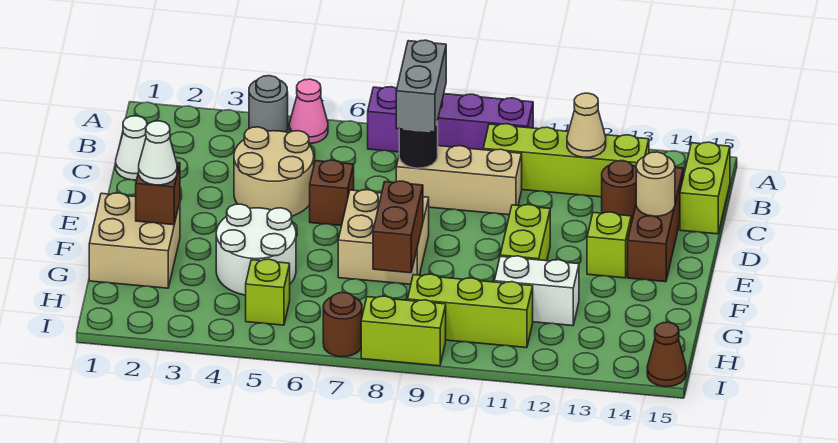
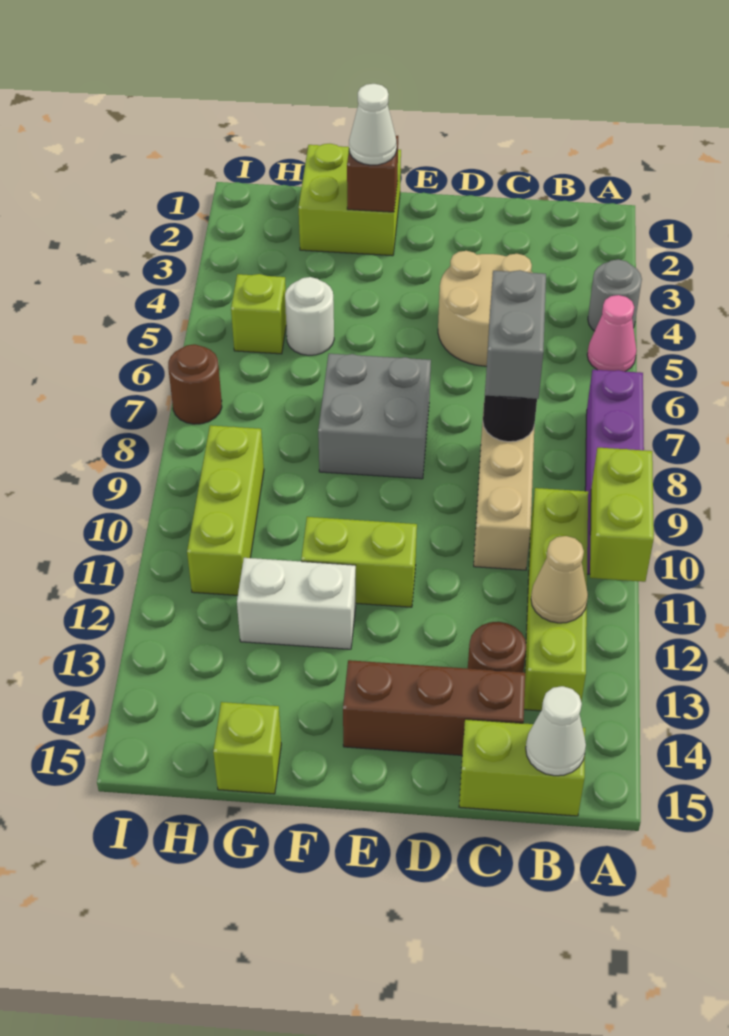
grey brick B8:C8 level 3 -> grey brick C7:C8 level 3
white cone C1 level 1 -> white cone B15 level 2
brown brick D6 level 1 -> none
tan round brick D14 level 2 -> none
tan brick E7:F8 level 1 -> grey brick E7:F8 level 1
lime brick E13 level 1 -> lime brick G15 level 1
tan brick F1:G2 level 1 -> lime brick F1:G2 level 1
white round brick F4:G5 level 1 -> white round brick G5 level 1
brown brick F8:G8 level 2 -> none
white brick G11:G12 level 1 -> white brick F12:G12 level 1
lime brick I8:I9 level 1 -> lime brick A10:A11 level 2
brown cone I15 level 1 -> none

